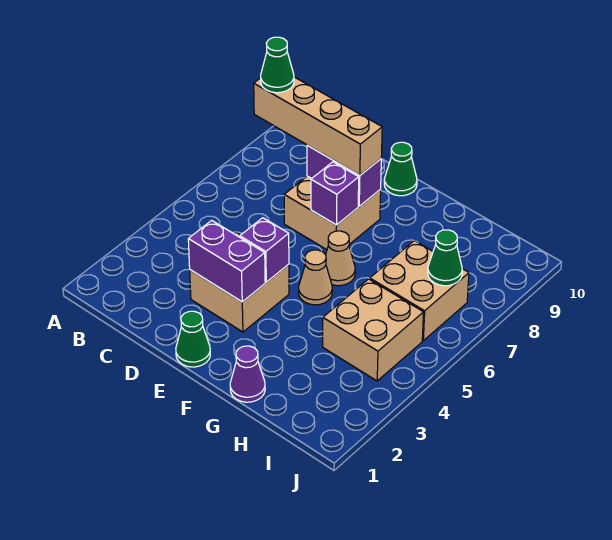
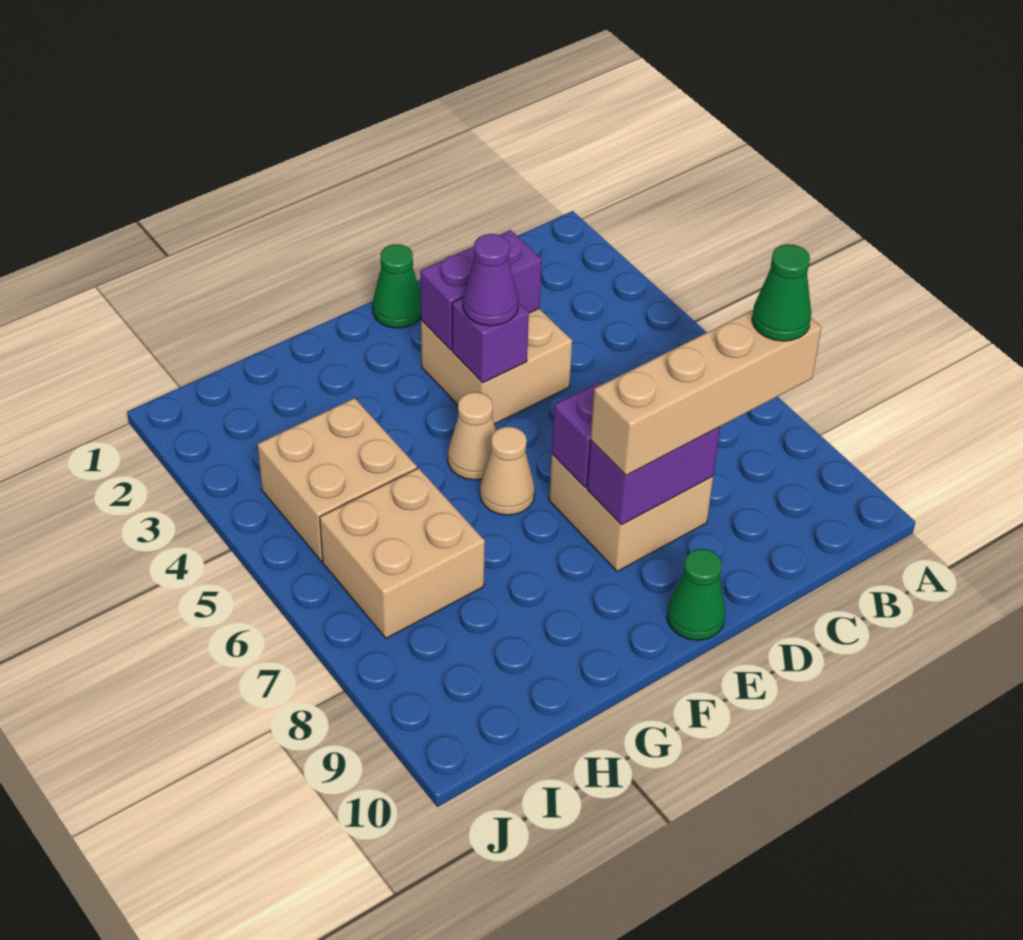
purple cone G1 level 1 -> purple cone E4 level 3
green cone I7 level 2 -> none

